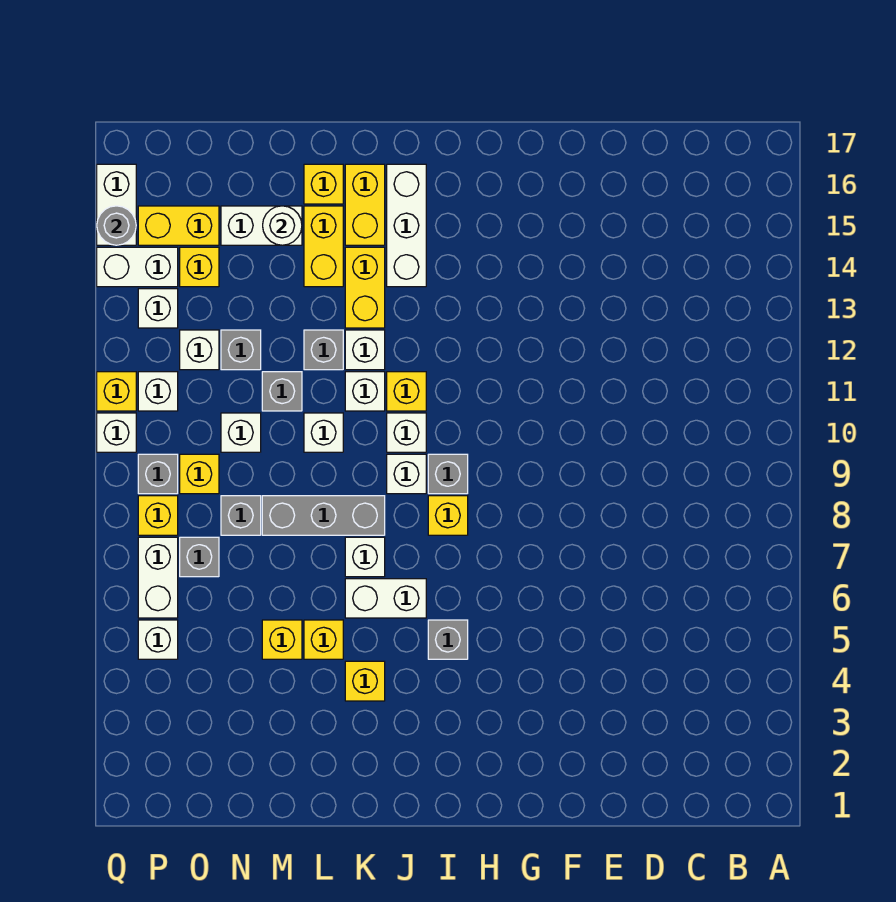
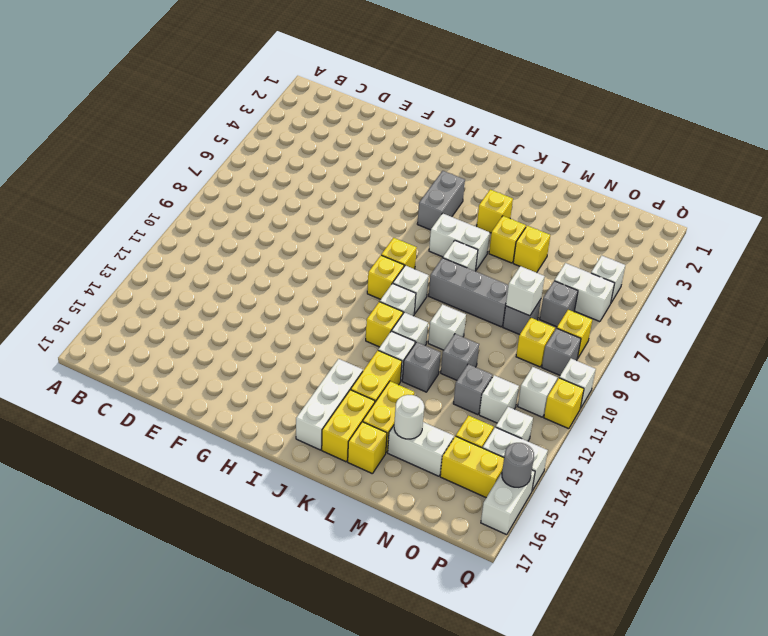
grey brick I5 level 1 -> grey brick I4:I5 level 1
grey brick I9 level 1 -> yellow brick I9 level 1
white brick N10 level 1 -> white brick N8 level 2
white brick P6:P7 level 1 -> white brick O6:P6 level 1

